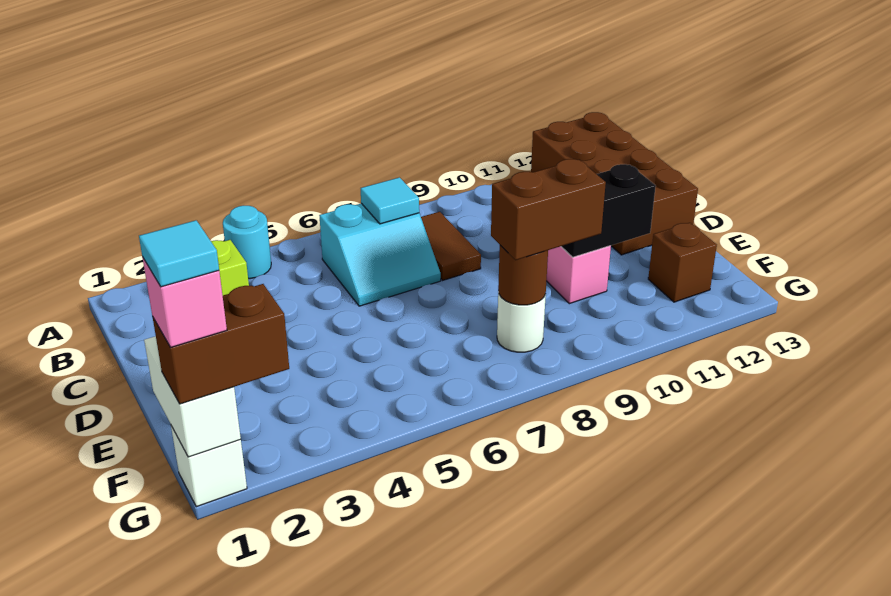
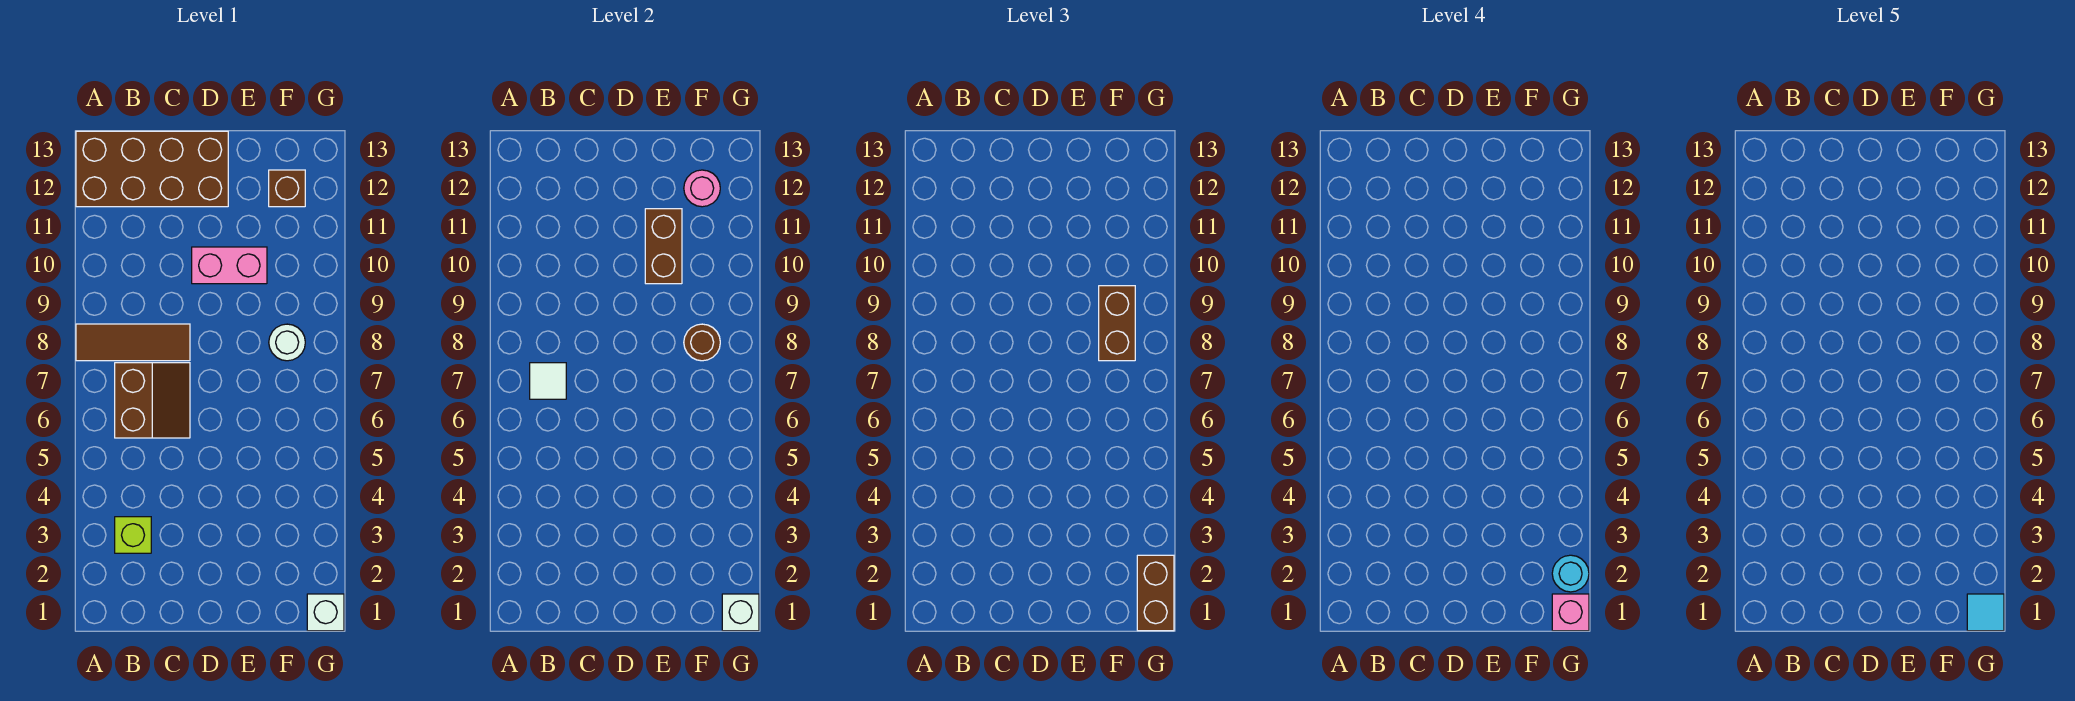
cyan round brick A4 level 1 -> cyan round brick G2 level 4
cyan slope B6:C7 level 1 top B -> brown slope B6:C7 level 1 top B
cyan tile B7 level 2 -> white tile B7 level 2
brown tile B8:C8 level 1 -> brown tile A8:C8 level 1
black brick E10:E11 level 2 -> brown brick E10:E11 level 2
white brick F1:G1 level 2 -> white brick G1 level 2
none -> pink round brick F12 level 2

